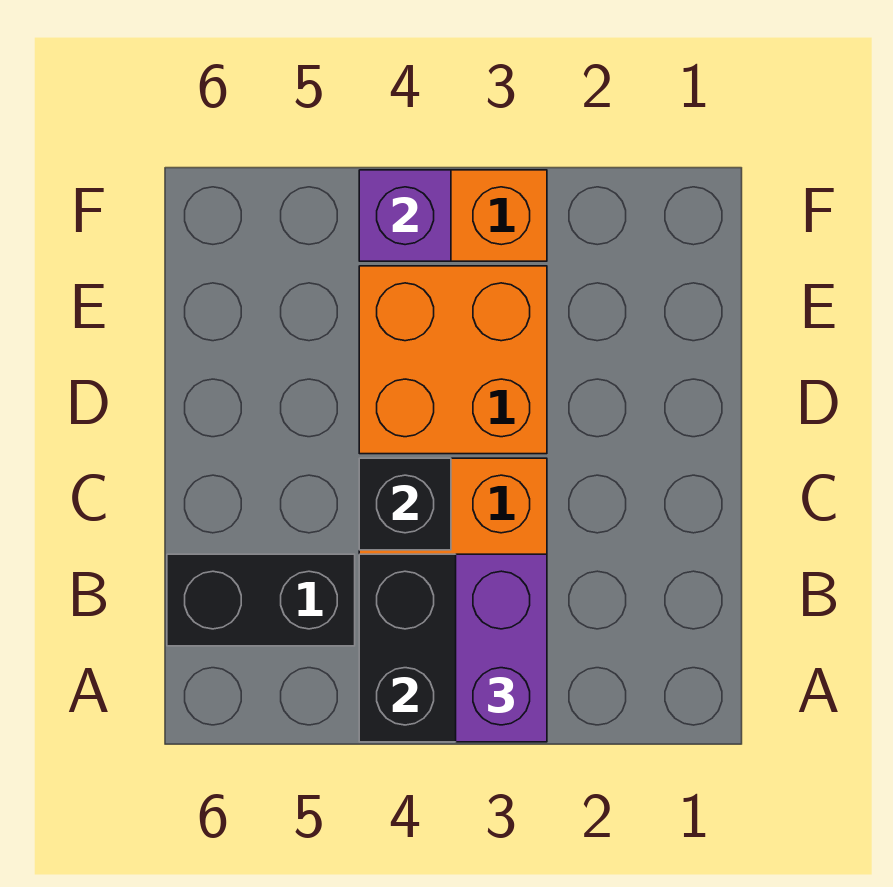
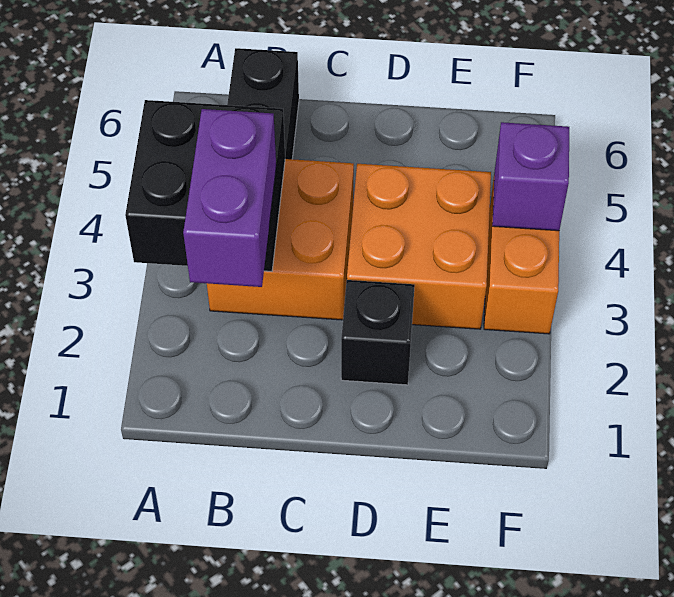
purple brick A3:B3 level 3 -> purple brick B2:B3 level 3
black brick C4 level 2 -> black brick D2 level 1

